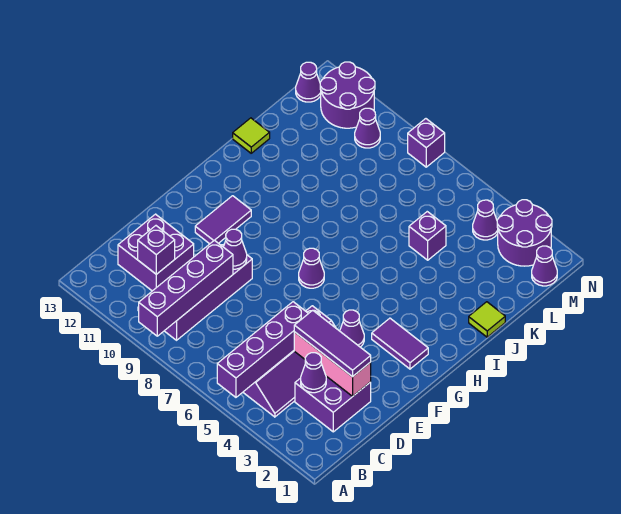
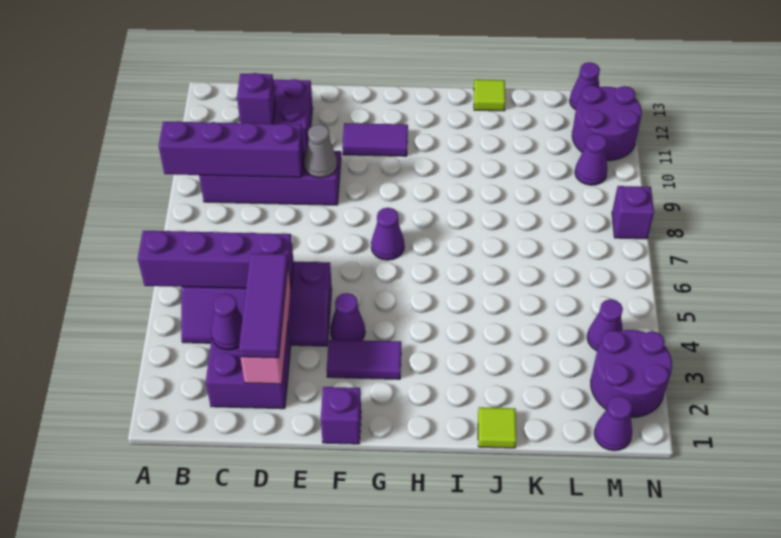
purple cone E9 level 2 -> grey cone E9 level 2
purple tile G2:G3 level 1 -> purple tile F3:G3 level 1
purple brick K5 level 1 -> purple brick F1 level 1

